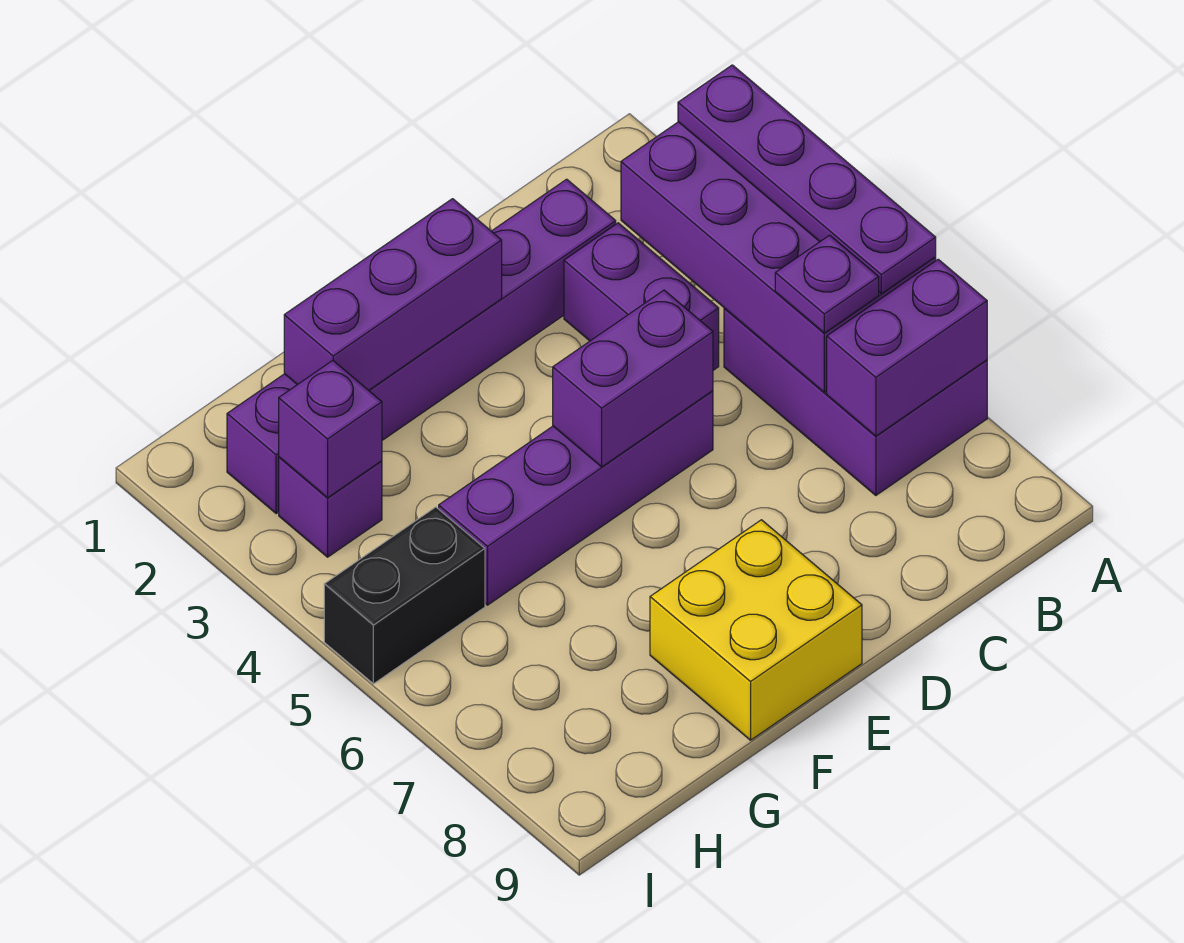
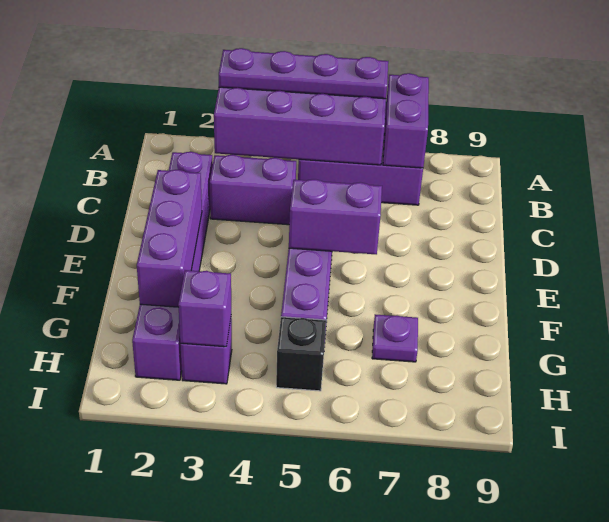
purple plate B6 level 3 -> purple plate G7 level 1
purple brick D5:E5 level 2 -> purple brick E5:E6 level 2
yellow brick E8:F9 level 1 -> none
black brick H5:I5 level 1 -> black brick H5 level 1

